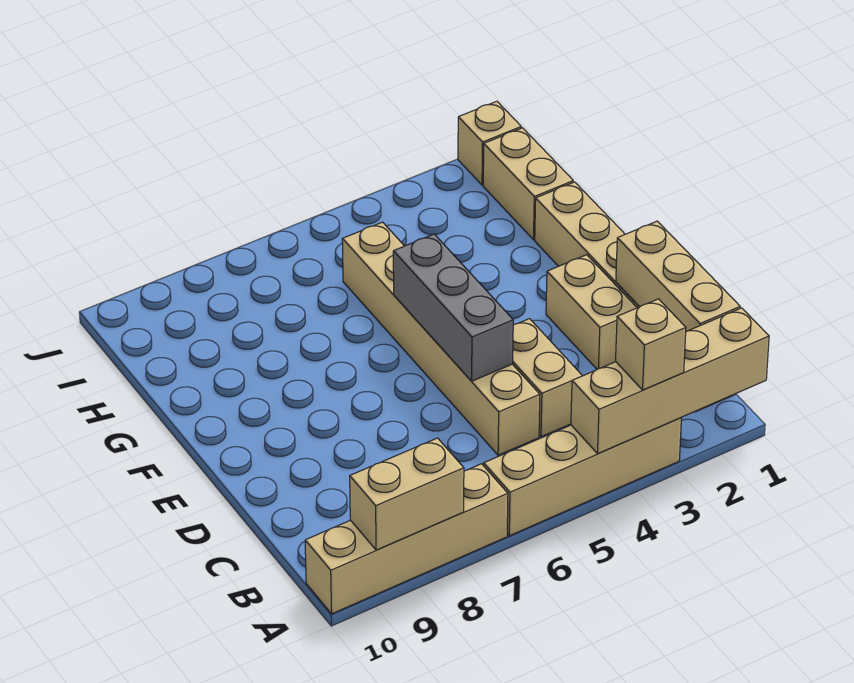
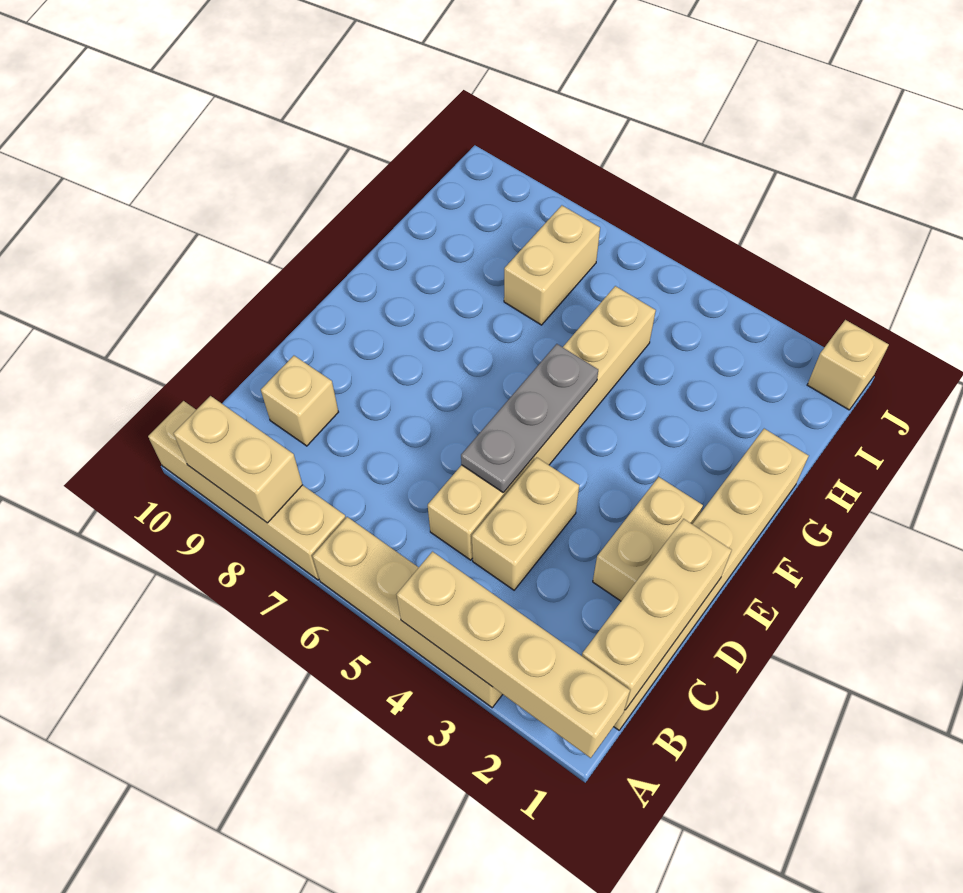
tan brick A3 level 3 -> tan brick C9 level 1
grey brick D5:F5 level 2 -> grey plate D5:F5 level 2
tan brick H1:I1 level 1 -> tan brick H7:I7 level 1

